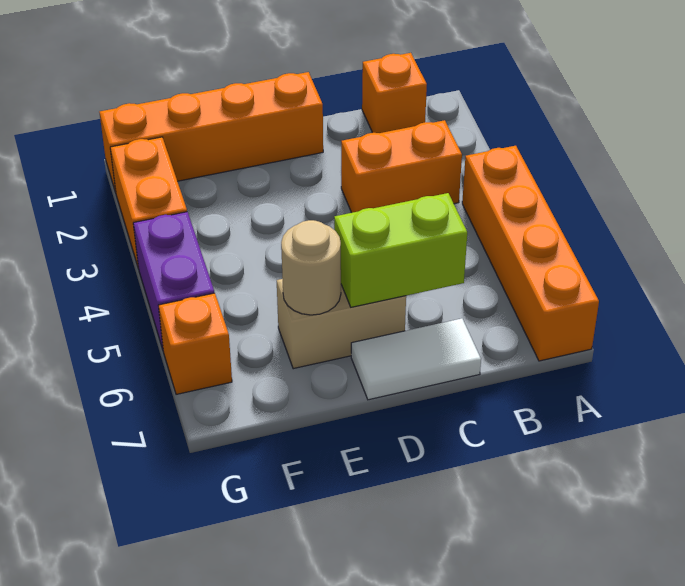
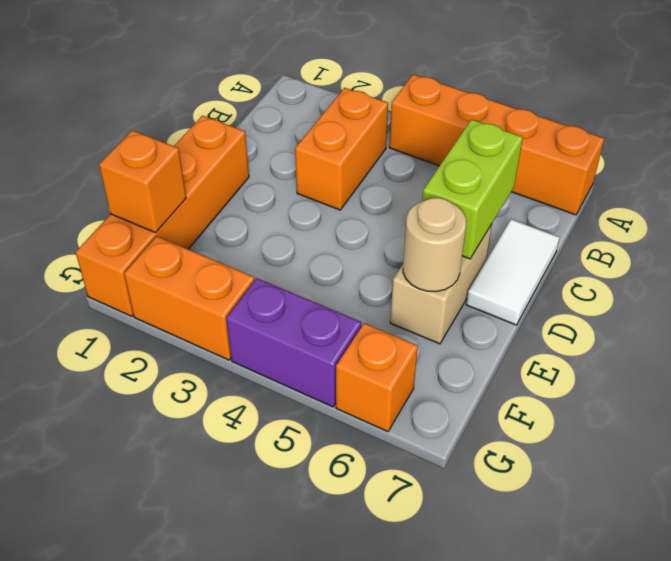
orange brick B1 level 1 -> orange brick F1 level 2

